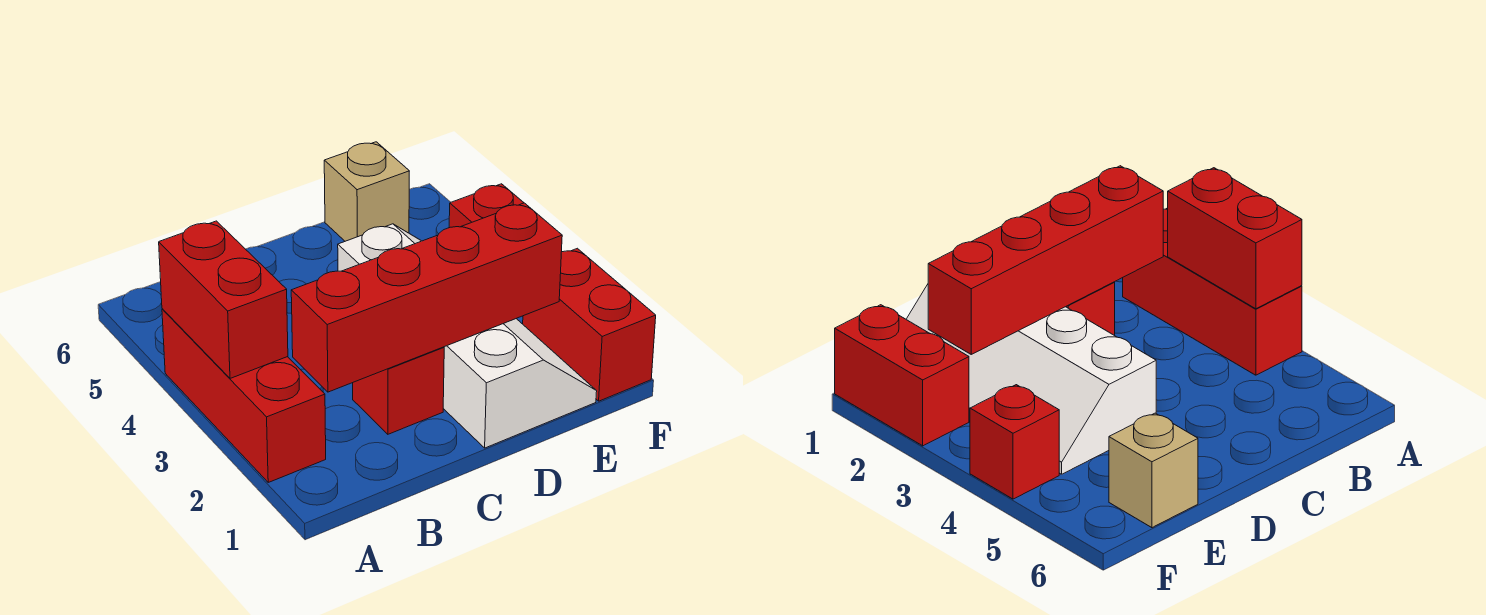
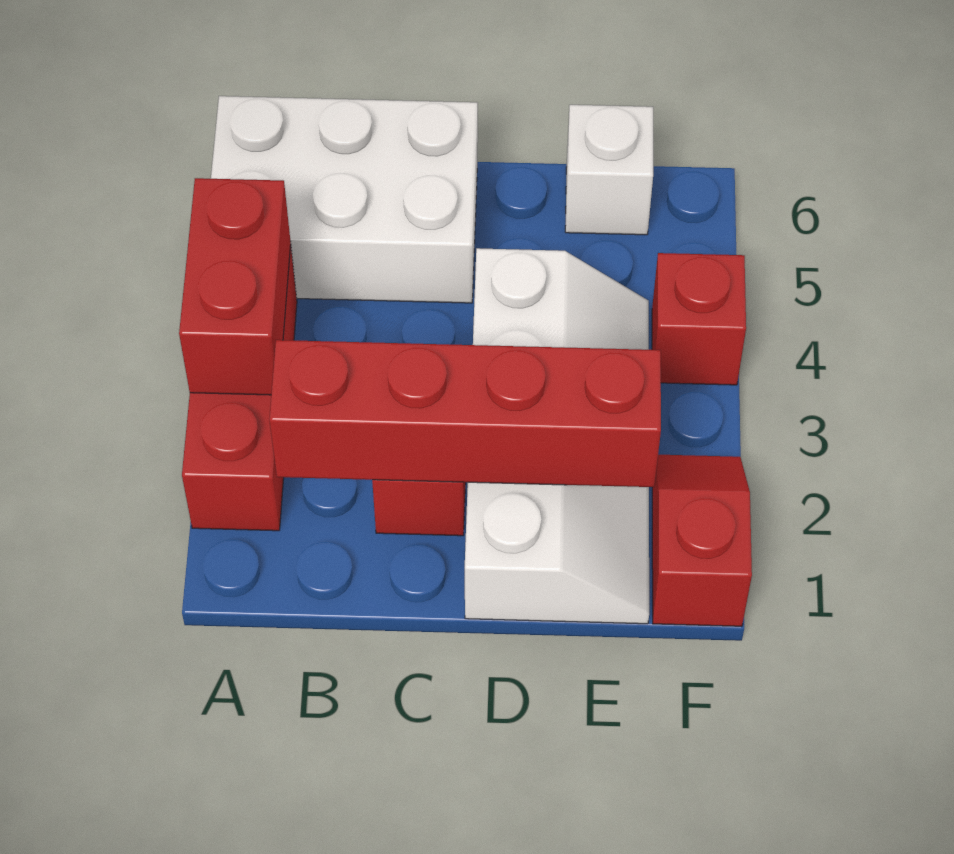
none -> white brick A5:C6 level 1
tan brick E6 level 1 -> white brick E6 level 1
red brick F1:F2 level 1 -> red slope F1:F2 level 1 top 1

